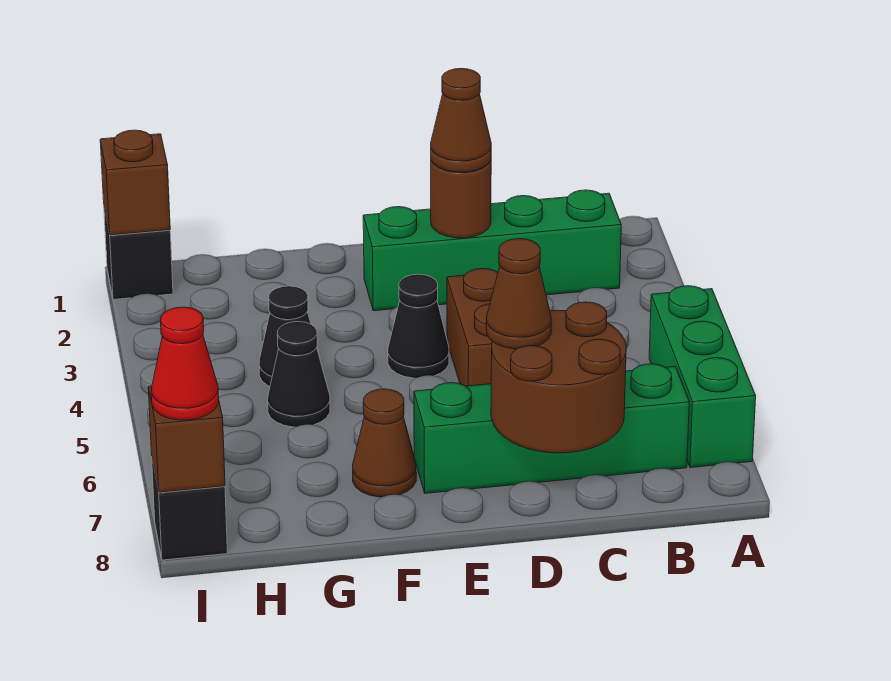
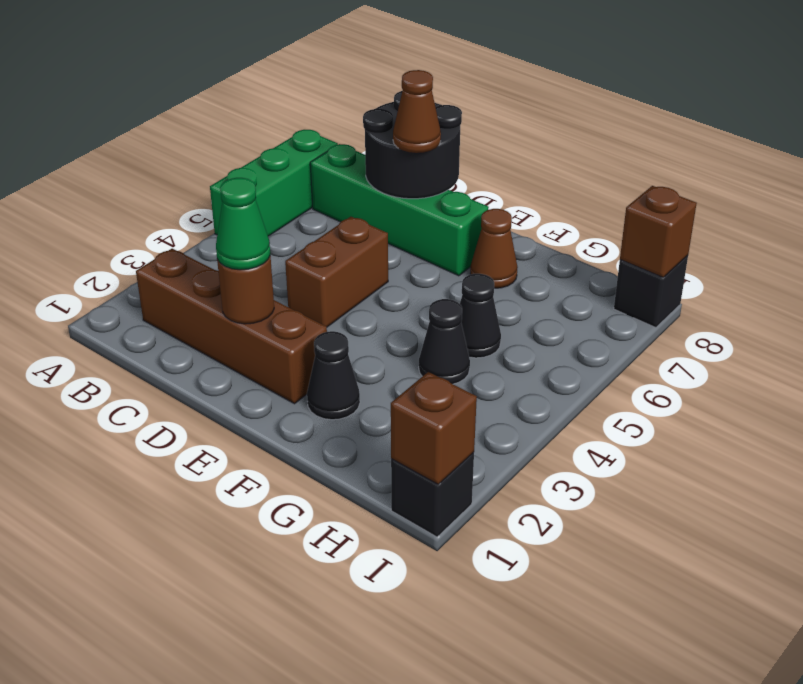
green brick B2:E2 level 1 -> brown brick B2:E2 level 1
brown round brick C7:D8 level 2 -> black round brick C7:D8 level 2
brown cone D2 level 3 -> green cone D2 level 3
black cone E4 level 1 -> black cone F2 level 1
red cone I8 level 3 -> none

